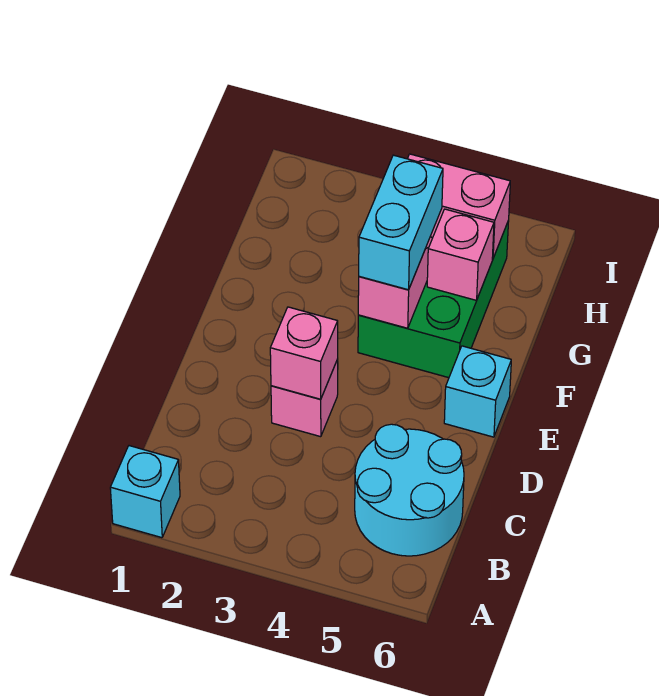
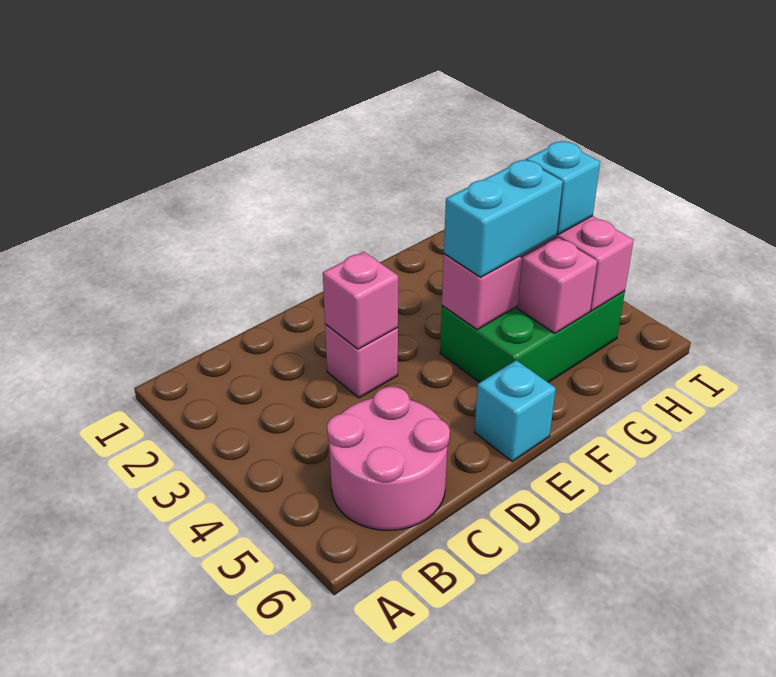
cyan brick A1 level 1 -> cyan brick H4 level 3
cyan round brick B5:C6 level 1 -> pink round brick B5:C6 level 1

